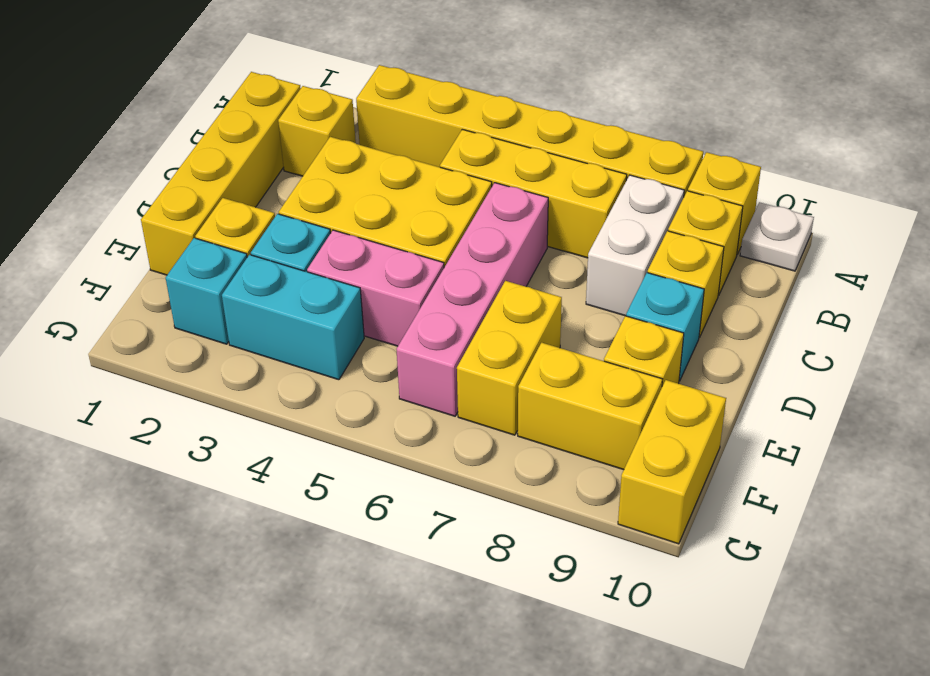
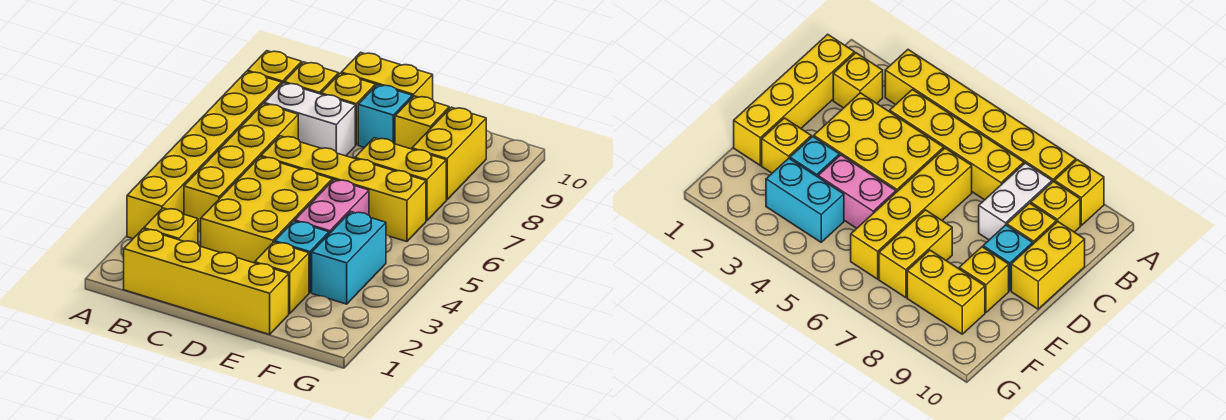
white plate A10 level 1 -> none
yellow brick B5:B7 level 1 -> yellow brick B4:B7 level 1
pink brick C6:F6 level 1 -> yellow brick C6:F6 level 1
cyan brick F2 level 1 -> none
yellow brick F10:G10 level 1 -> yellow brick C10:D10 level 1

